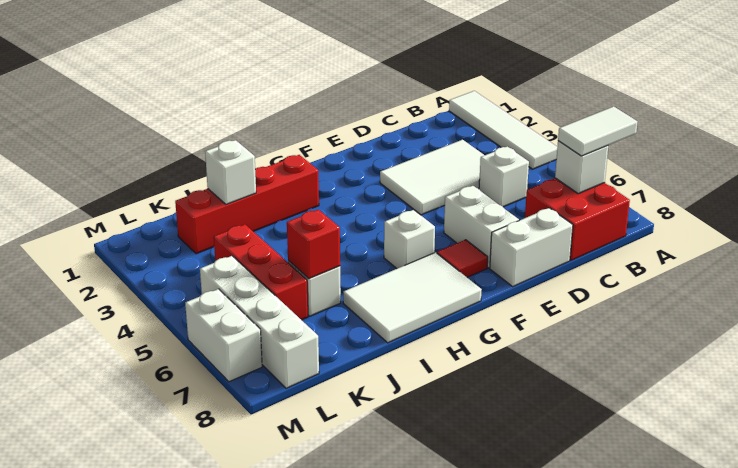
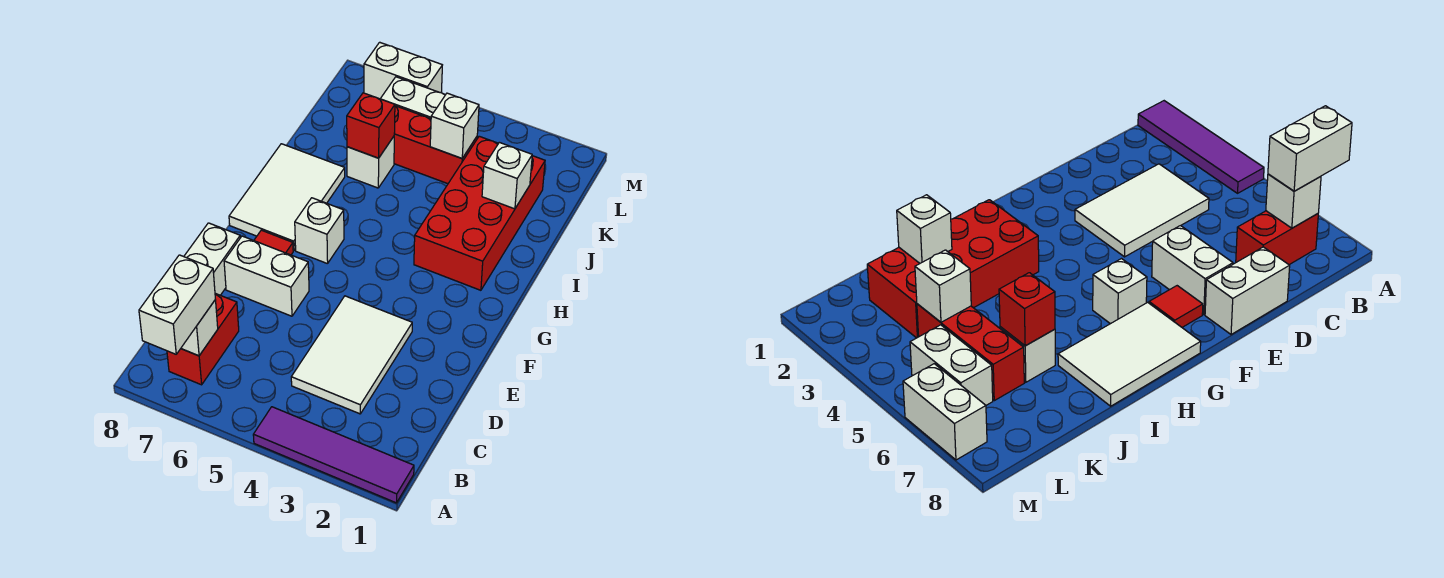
white tile A1:A4 level 1 -> purple tile A1:A4 level 1
white tile A7:B7 level 3 -> white brick A7:B7 level 3
red brick B7:C8 level 1 -> red brick B7:C7 level 1
white brick C5 level 1 -> white brick K4 level 2
red brick H2:K2 level 1 -> red brick H2:K3 level 1
white brick L5:L8 level 1 -> white brick L5:L6 level 1

